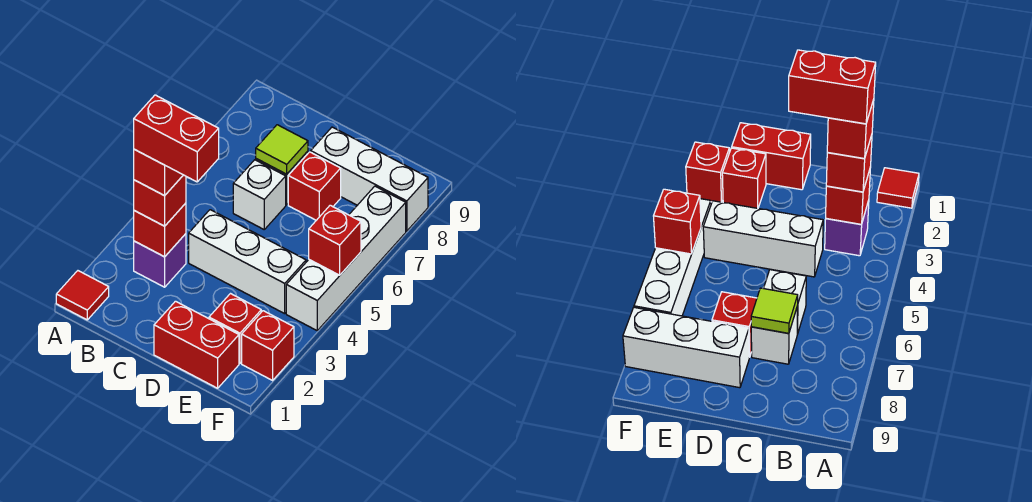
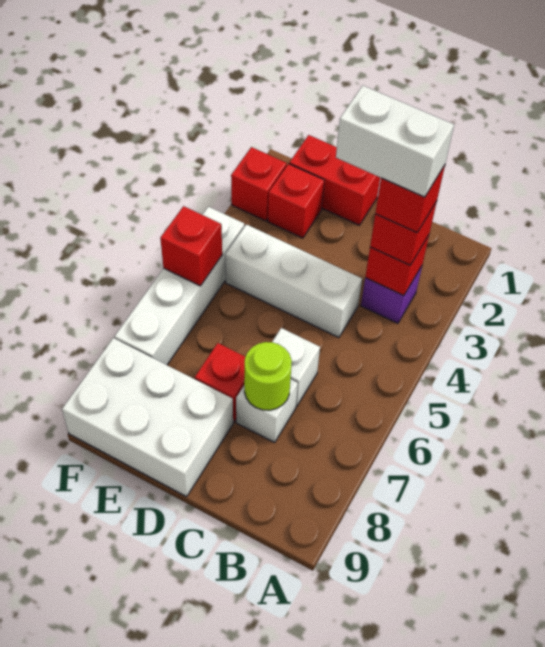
red tile A1 level 1 -> none
red brick B3:C3 level 5 -> white brick B3:C3 level 5
lime tile C7 level 2 -> lime round brick C7 level 2
white brick D8:F8 level 1 -> white brick D8:F9 level 1

